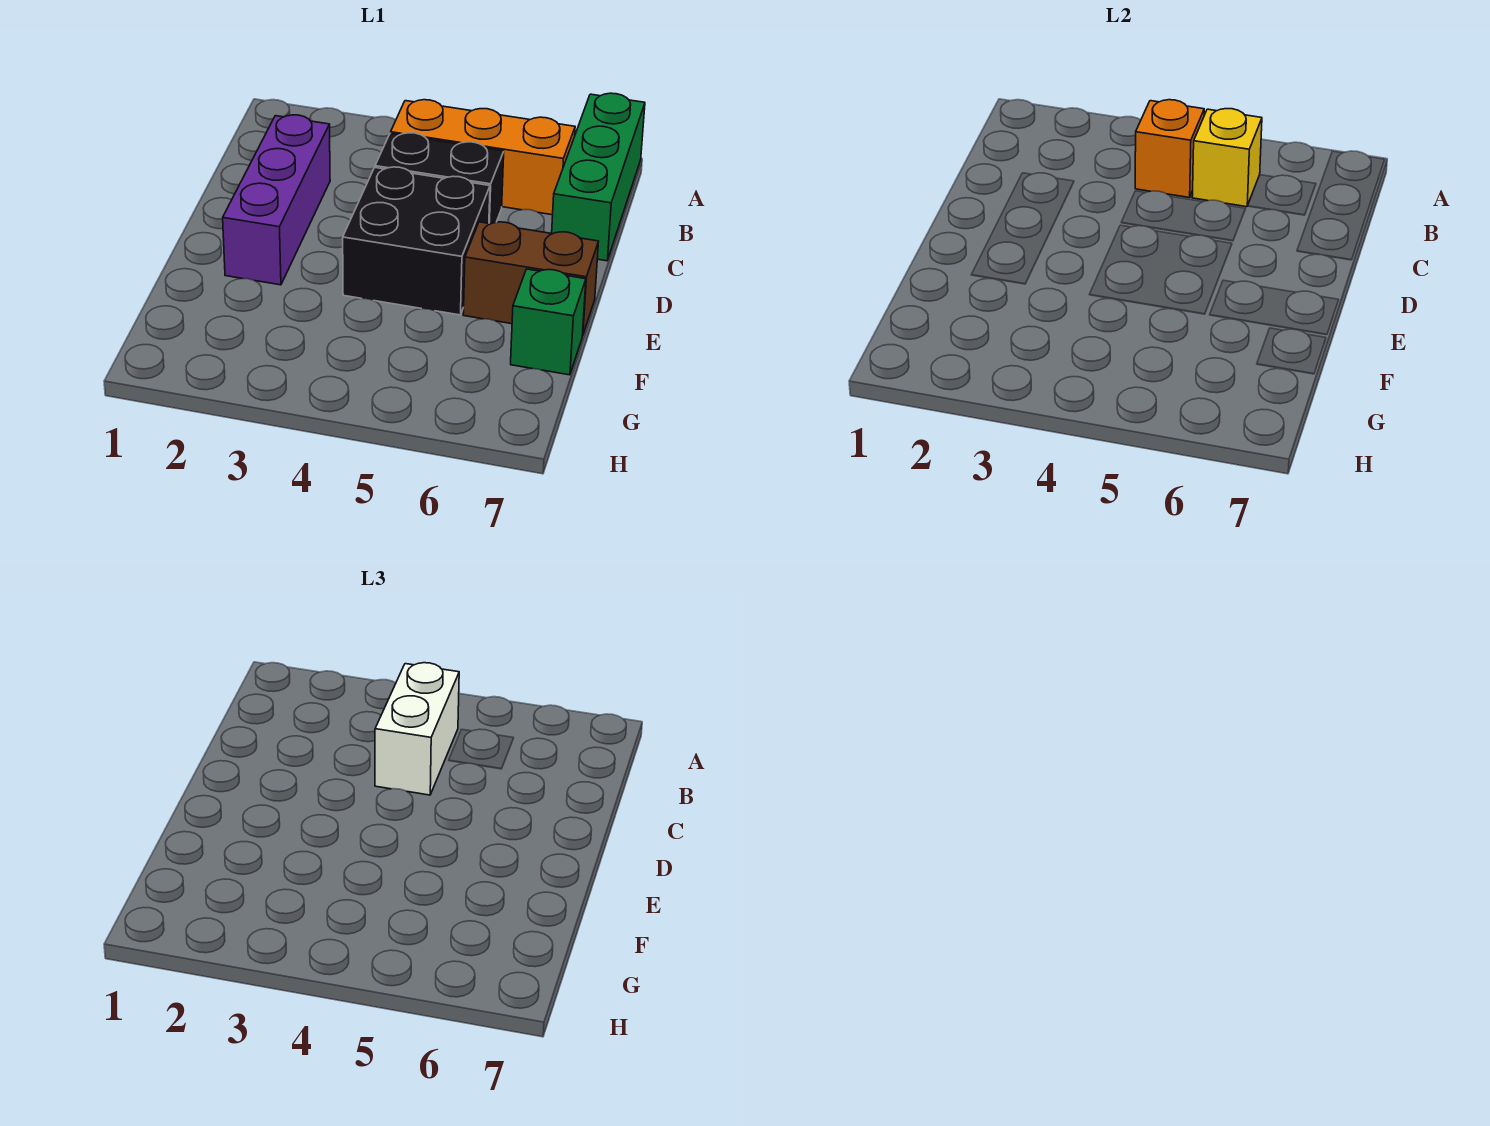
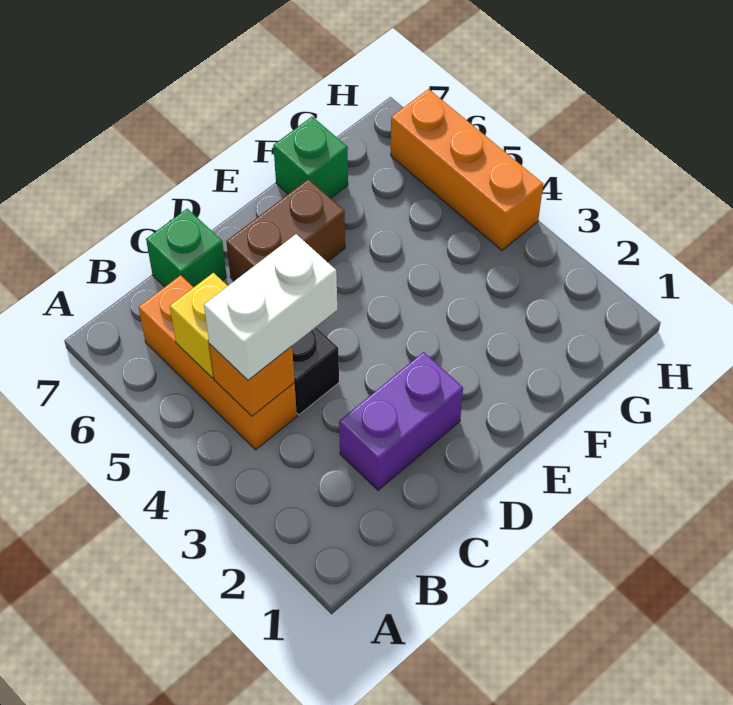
green brick A7:C7 level 1 -> green brick C7 level 1
purple brick C2:E2 level 1 -> purple brick C2:D2 level 1
black brick D4:E5 level 1 -> none
brown brick E6:E7 level 1 -> brown brick D6:E6 level 1
none -> orange brick H4:H6 level 1

